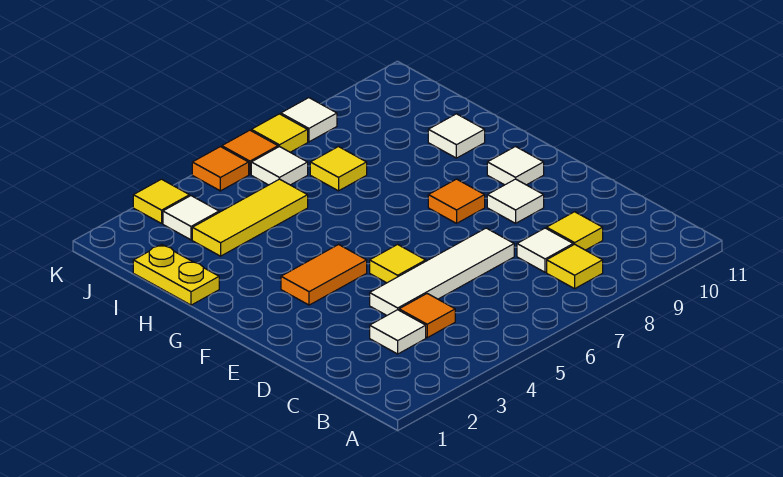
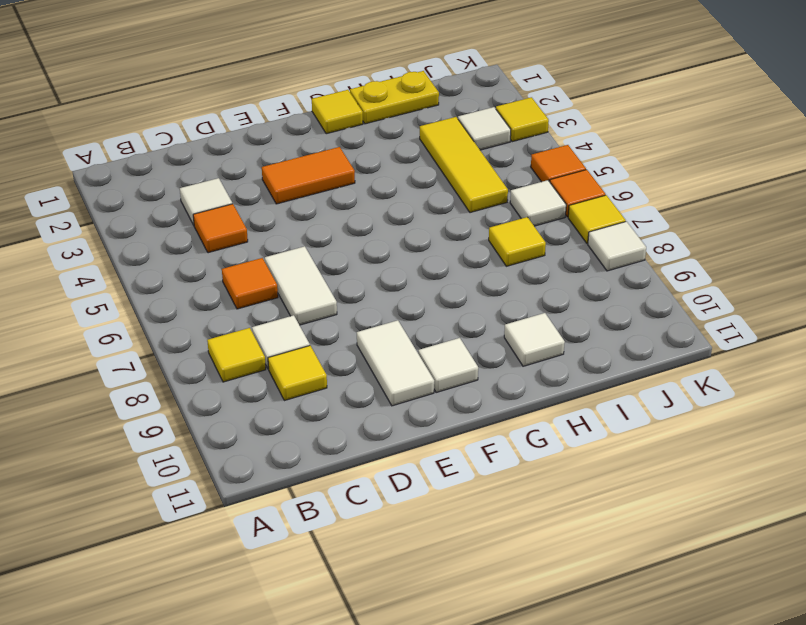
white tile D4:D7 level 1 -> white tile D6:D7 level 1
yellow tile E5 level 1 -> yellow tile G1 level 1
white tile E9 level 1 -> white tile E9:E10 level 1
orange tile F3:F4 level 1 -> orange tile E3:F3 level 1
orange tile F8 level 1 -> orange tile C6 level 1

